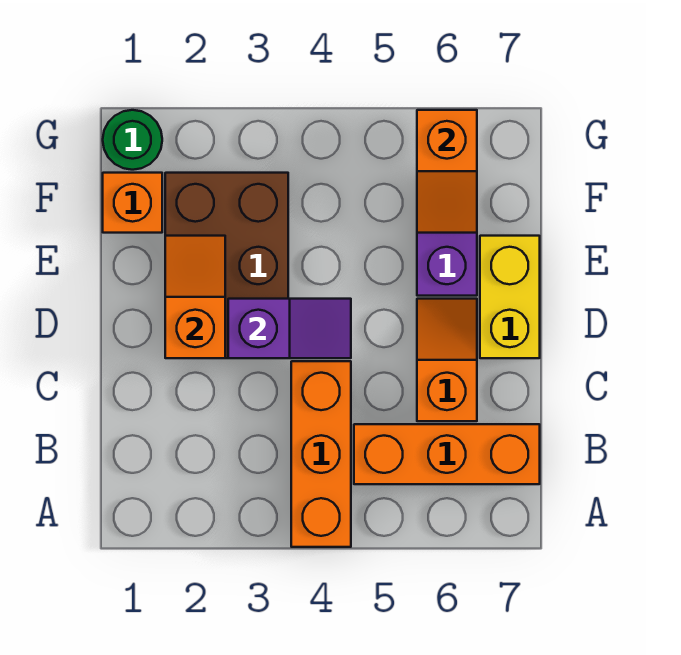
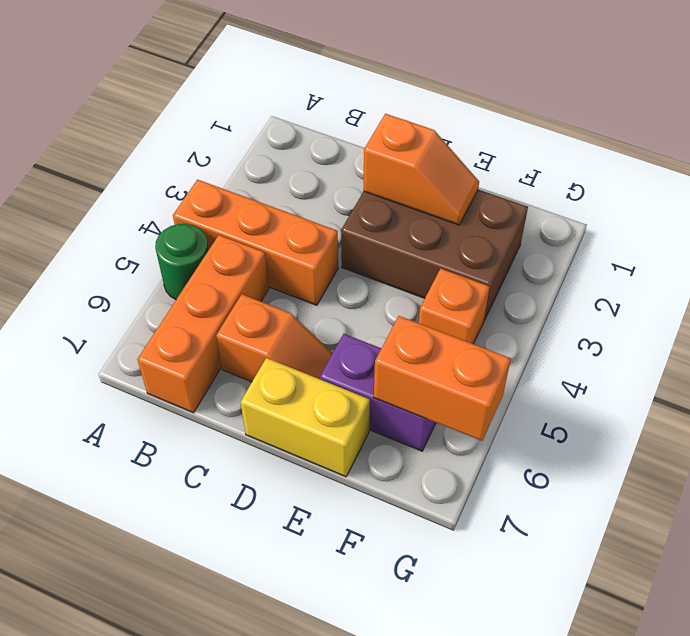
purple slope D3:D4 level 2 top 3 -> none
orange brick F1 level 1 -> orange brick F4 level 1
orange slope F6:G6 level 2 top G -> orange brick F6:G6 level 2
green round brick G1 level 1 -> green round brick A5 level 1

